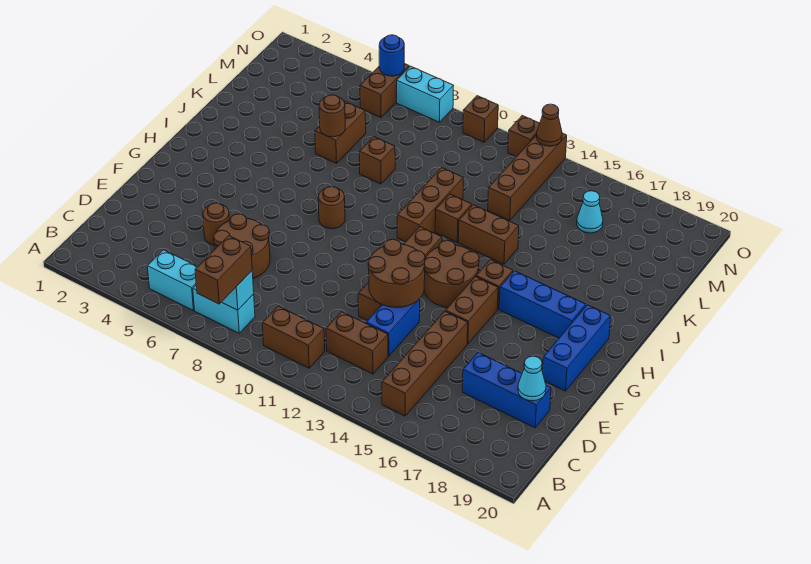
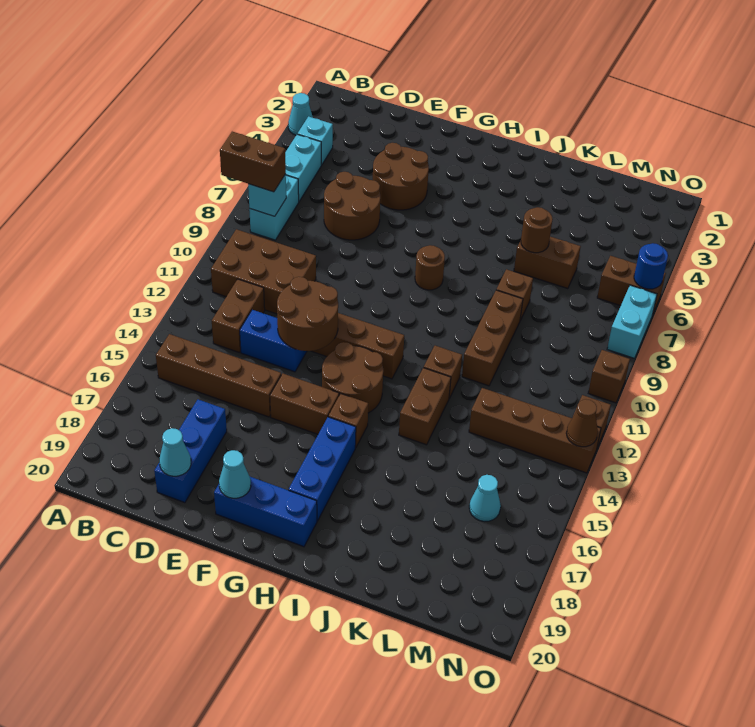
none -> cyan cone A3 level 1
none -> cyan brick B4 level 1
brown brick B10:B11 level 1 -> brown brick B10:D11 level 1
brown round brick E5 level 1 -> brown round brick E4:F5 level 1
none -> cyan cone F19 level 2
brown brick I11:K11 level 1 -> brown brick K9:K11 level 1

